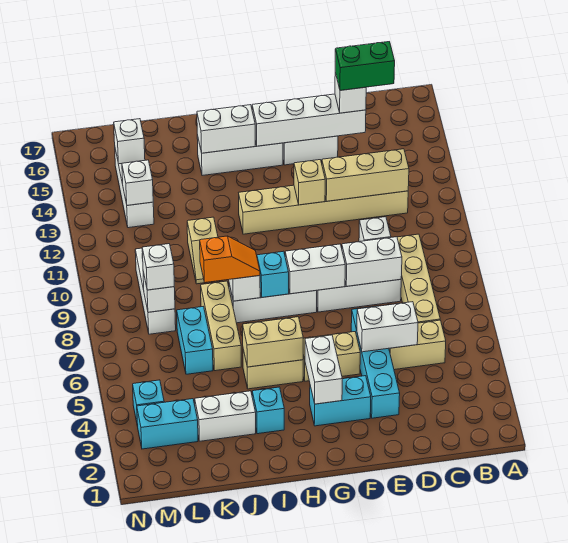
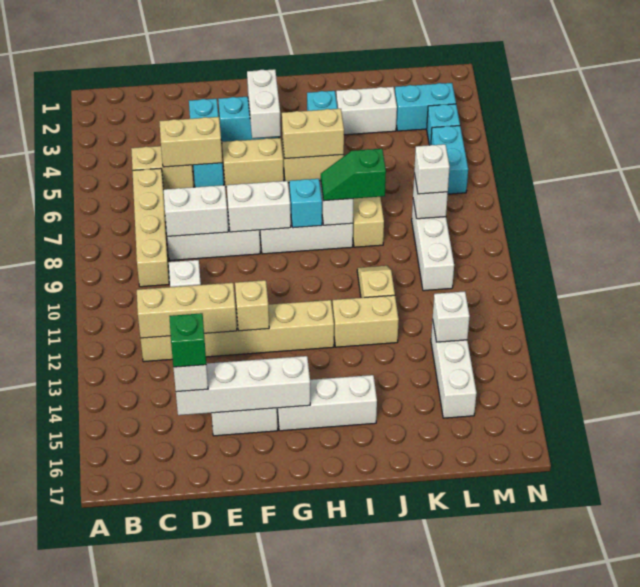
green brick C15:D15 level 4 -> green brick D15 level 4
white brick D5:E5 level 2 -> tan brick D5:E5 level 2
cyan brick E3:E6 level 1 -> cyan brick E3:E5 level 1
white brick H15:I15 level 2 -> none
orange slope I8:J8 level 3 top J -> green slope I8:J8 level 3 top J
none -> tan brick I12:J12 level 1
cyan brick K6:K7 level 1 -> cyan brick M5:M6 level 1
white brick L15 level 2 -> none

